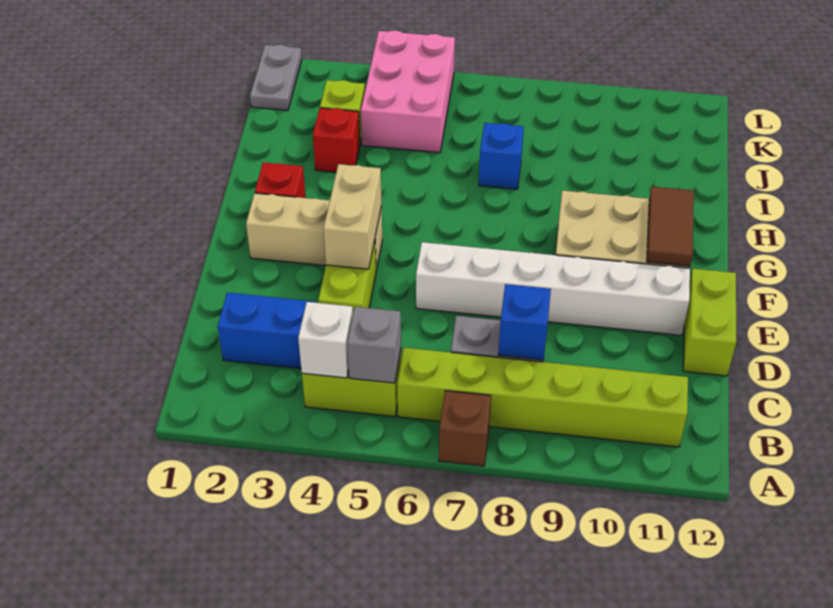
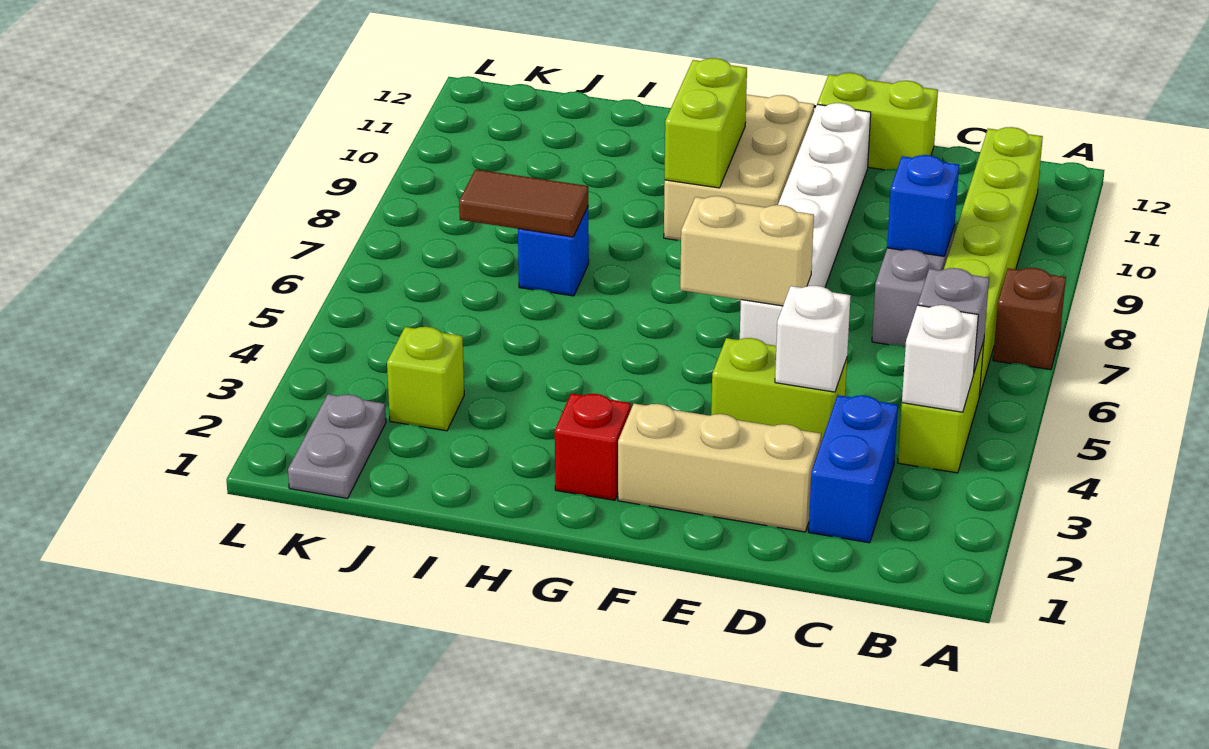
none -> white brick D4 level 2
tan brick E4:F4 level 2 -> tan brick E6:F6 level 2
tan brick F2:F4 level 1 -> tan brick D2:F2 level 1
brown tile F11:G11 level 2 -> brown tile I7:J7 level 2
none -> lime brick G9:G10 level 2
red brick I3 level 1 -> none
pink brick J4:L5 level 1 -> none
grey plate K1:L1 level 1 -> grey plate K1:K2 level 1

